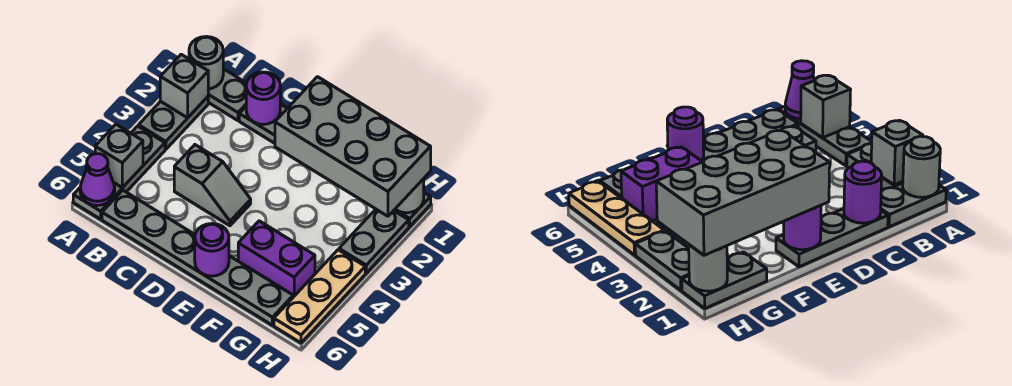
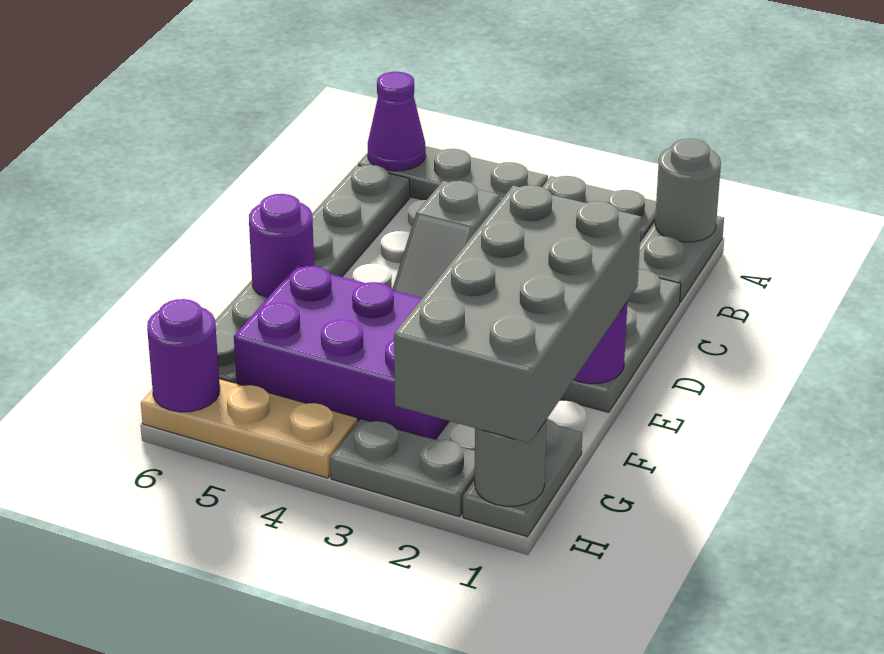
grey brick A2 level 2 -> none
grey brick A5 level 2 -> none
purple round brick C1 level 2 -> purple round brick H6 level 2
purple brick F5:G5 level 1 -> purple brick F3:G5 level 1

